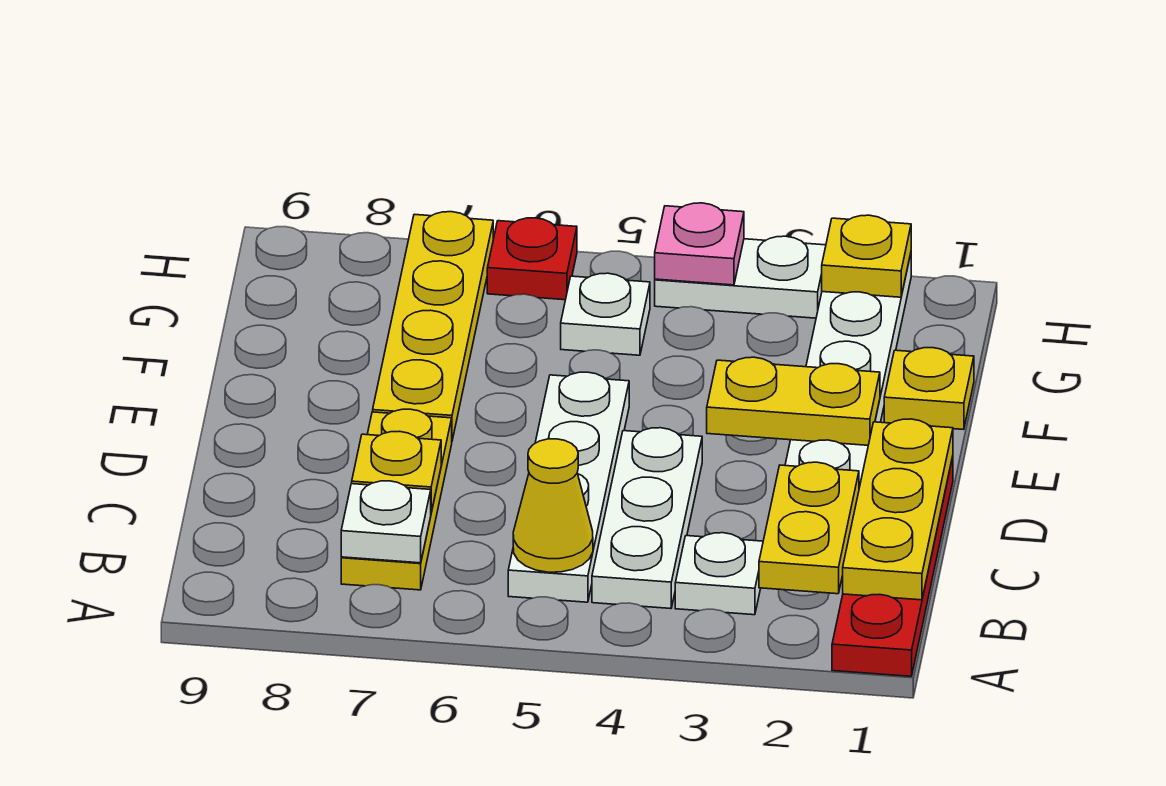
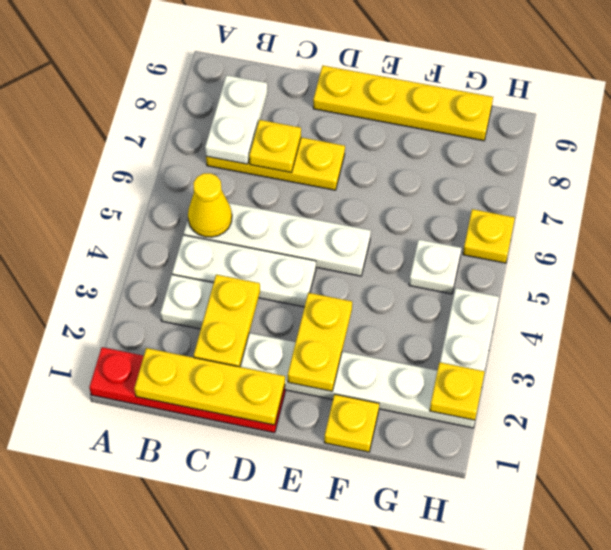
yellow plate B2:C2 level 2 -> yellow plate C2:C3 level 2
white plate B7 level 2 -> white plate B7:B8 level 2
yellow plate E7:H7 level 1 -> yellow plate D9:G9 level 1
pink plate H4 level 2 -> none
red plate H6 level 1 -> yellow plate H6 level 1

